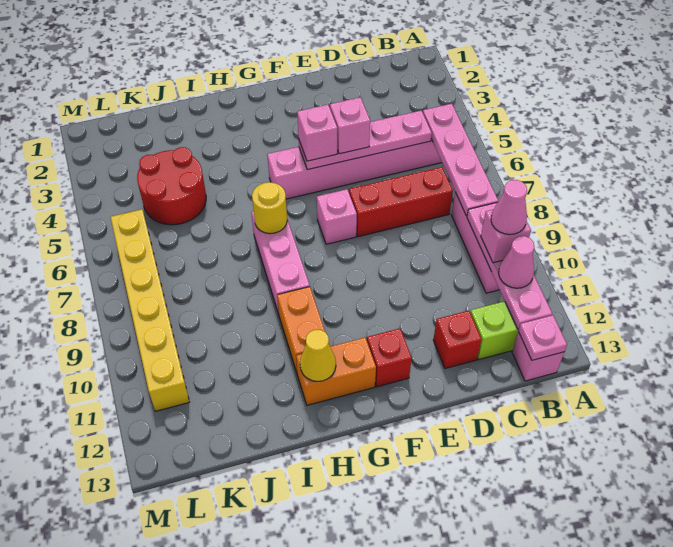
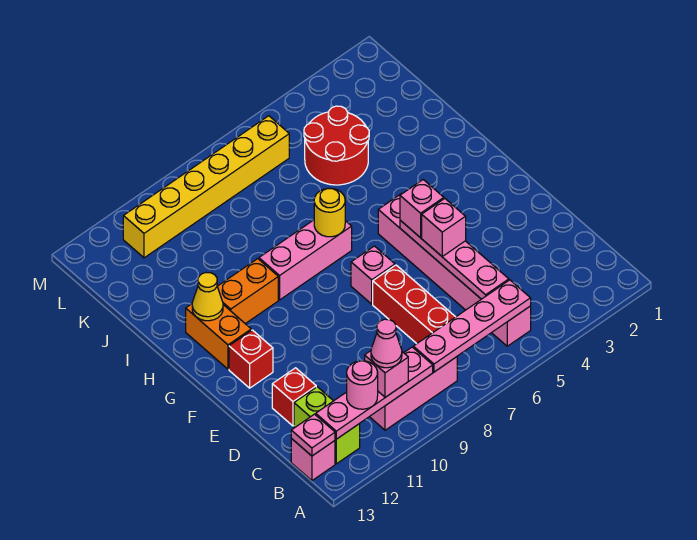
pink cone B11 level 3 -> pink round brick B11 level 3

